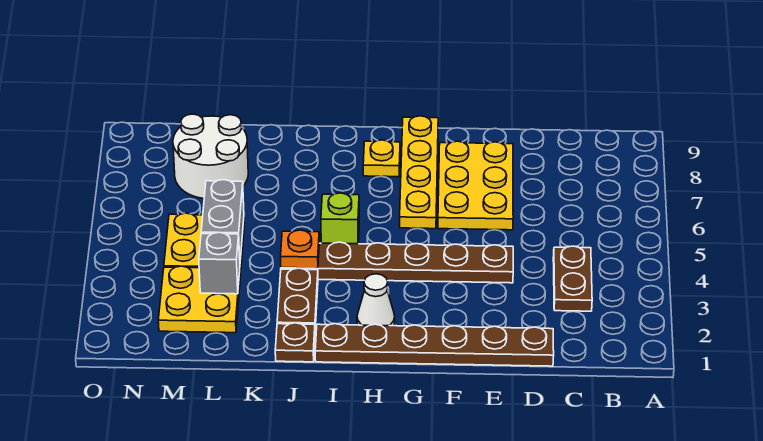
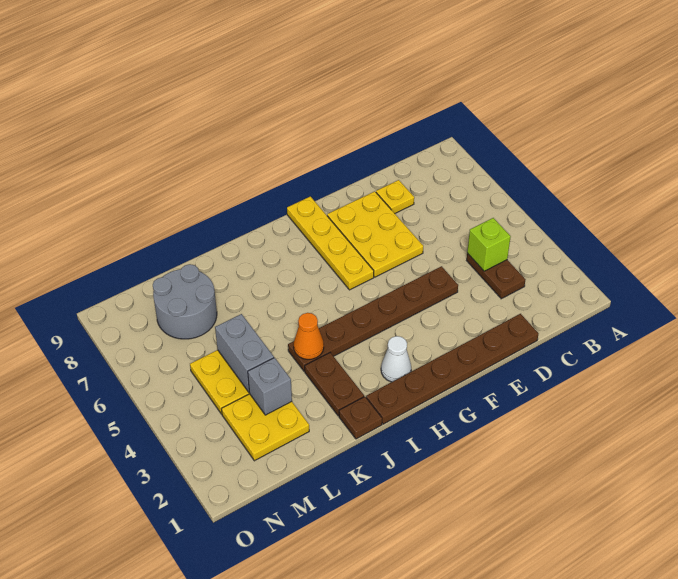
yellow plate H8 level 1 -> yellow plate D8 level 1
lime brick I5 level 1 -> lime brick C4 level 2
orange plate J4 level 2 -> orange cone J4 level 2
white round brick L7:M8 level 1 -> grey round brick L7:M8 level 1

